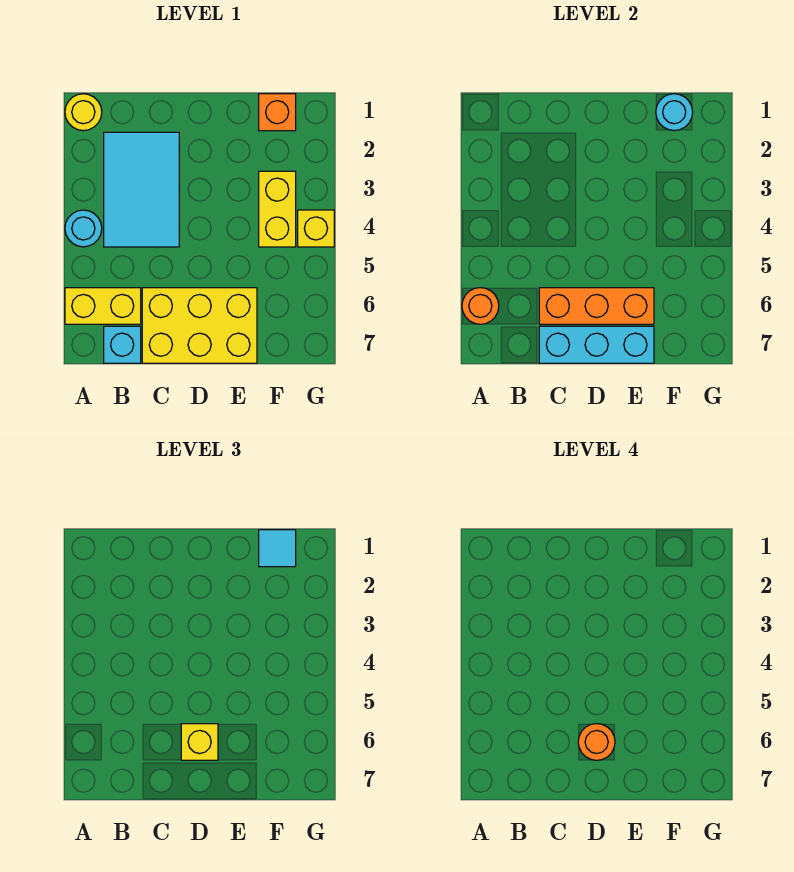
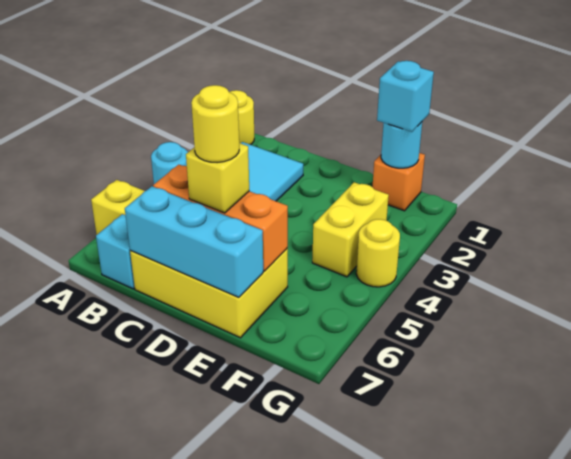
orange round brick A6 level 2 -> none
orange round brick D6 level 4 -> yellow round brick D6 level 4
cyan tile F1 level 3 -> cyan brick F1 level 3
yellow brick G4 level 1 -> yellow round brick G4 level 1

